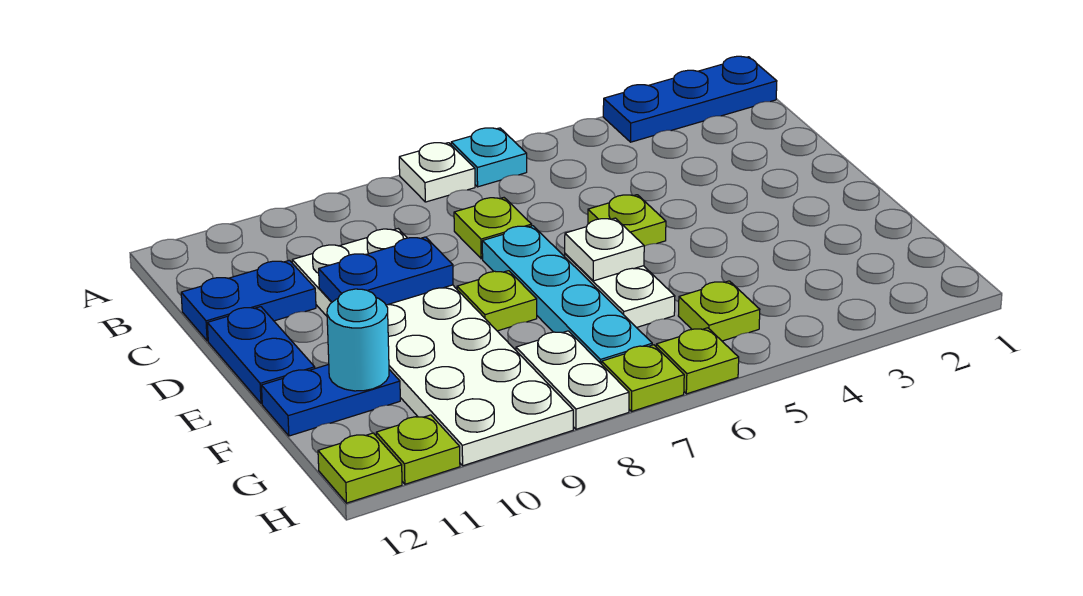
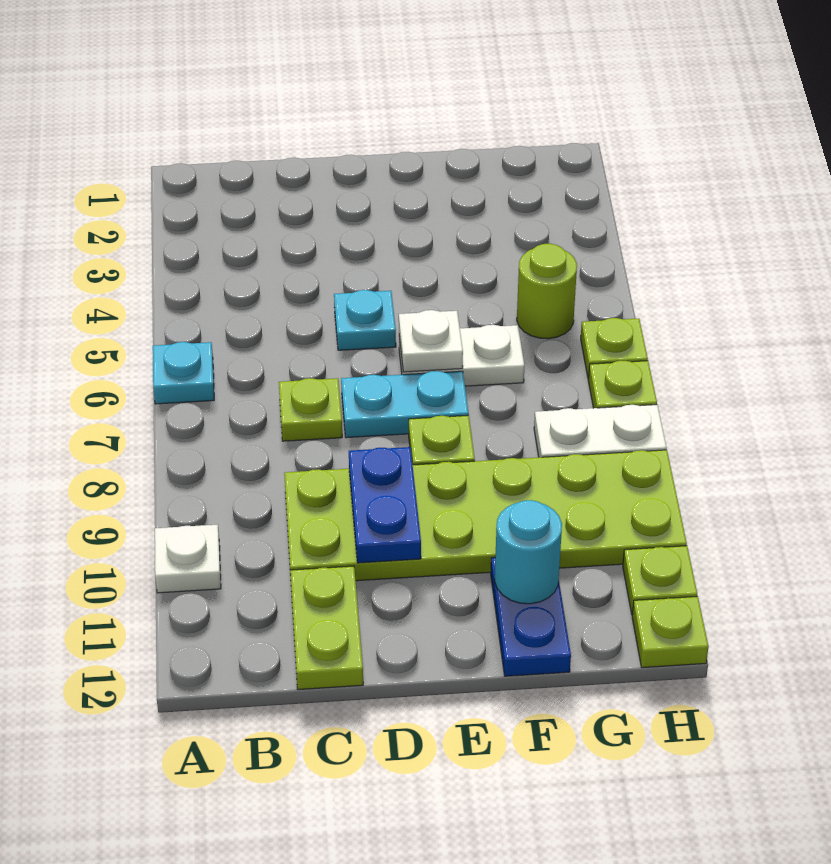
blue plate A1:A3 level 1 -> none
white plate A7 level 1 -> white plate A10 level 1
white plate C9:H10 level 1 -> lime plate C9:H10 level 1
blue plate C11:C12 level 1 -> lime plate C11:C12 level 1
lime plate D5 level 1 -> cyan plate D5 level 1
cyan plate D7:G7 level 1 -> cyan plate D7:E7 level 1
blue plate D12:E12 level 1 -> none
lime plate G5 level 1 -> lime round brick G5 level 1

